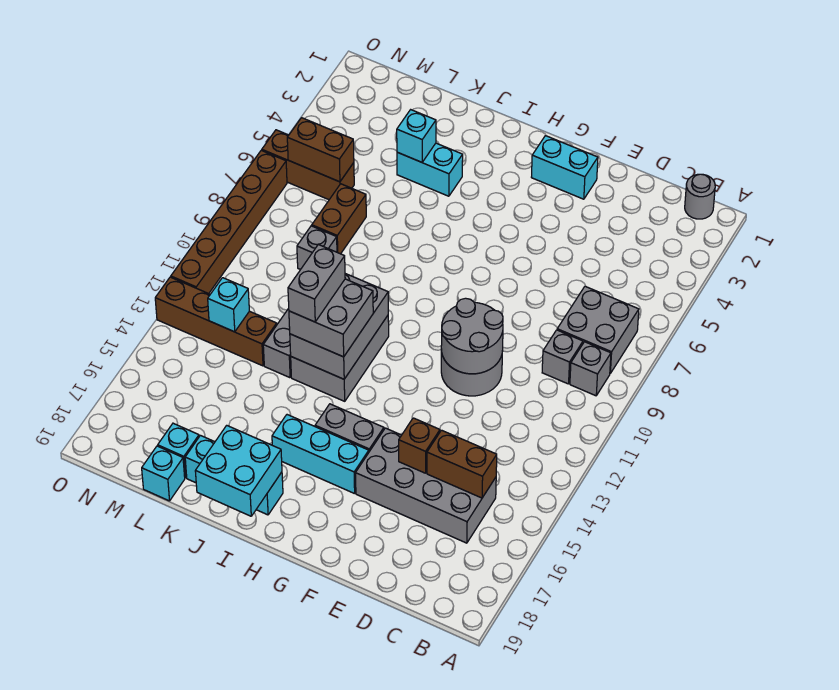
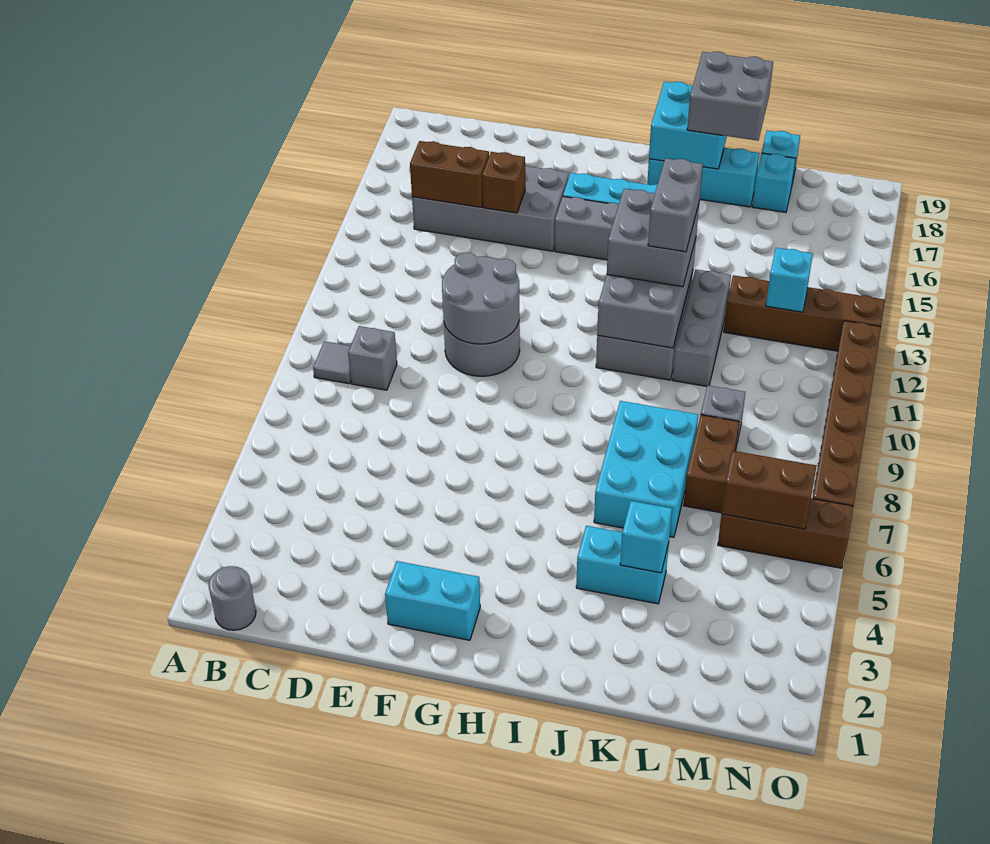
grey brick B7:C8 level 1 -> grey brick J18:K19 level 3
grey brick B9 level 1 -> grey tile B9 level 1
none -> cyan brick J6:K8 level 1

